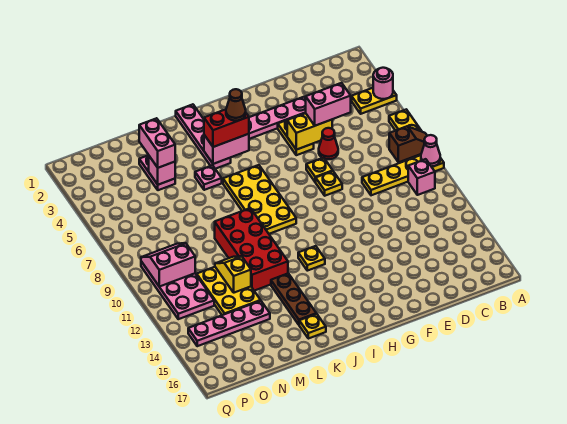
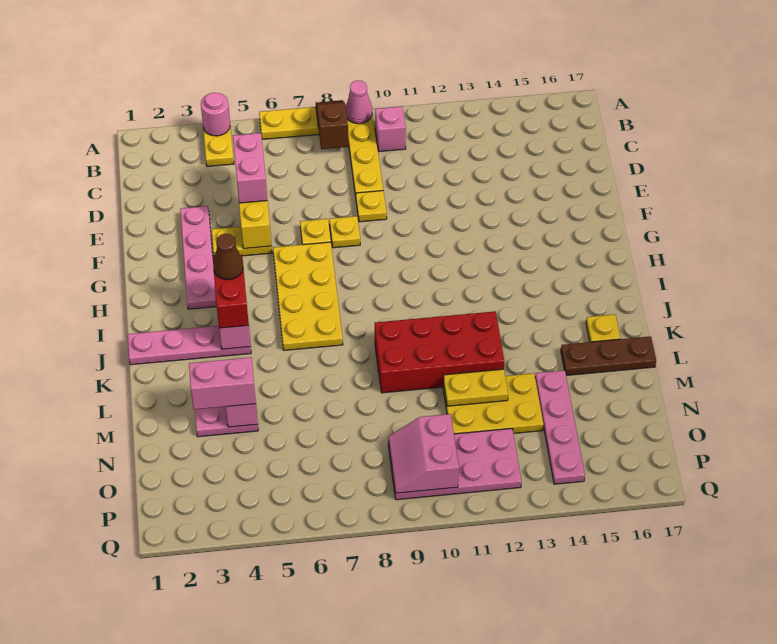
red cone E6 level 1 -> none
yellow plate I6:J9 level 1 -> yellow plate G6:J7 level 1
yellow plate I12 level 1 -> yellow plate E9 level 1
pink plate K5 level 1 -> none
brown plate K13:K15 level 1 -> brown plate L15:L17 level 1
yellow slope M11:M12 level 2 top 12 -> yellow plate M11:M12 level 2

